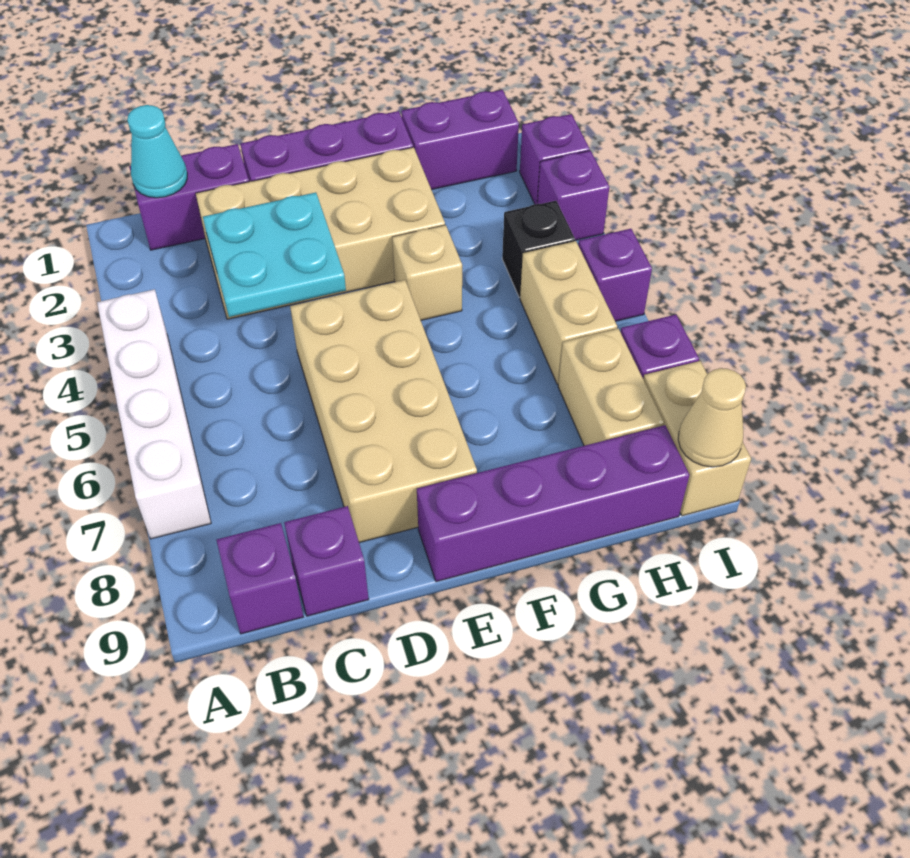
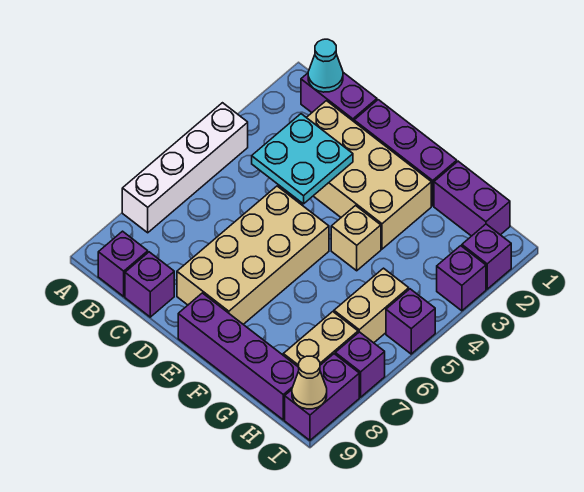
black brick H4 level 1 -> none
tan brick I8:I9 level 1 -> purple brick I8:I9 level 1

